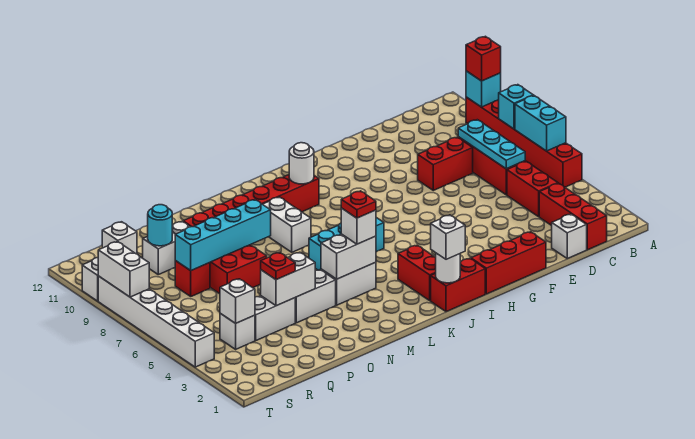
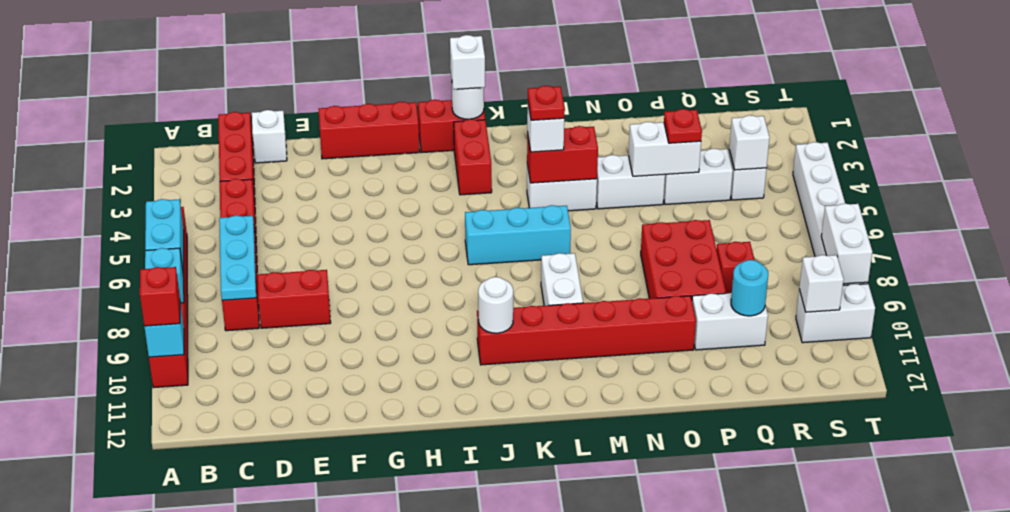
white brick L4:M4 level 2 -> red brick L4:M4 level 2
cyan brick N8:Q8 level 2 -> none

